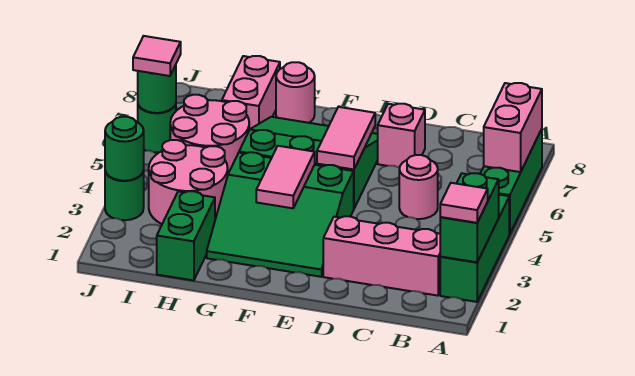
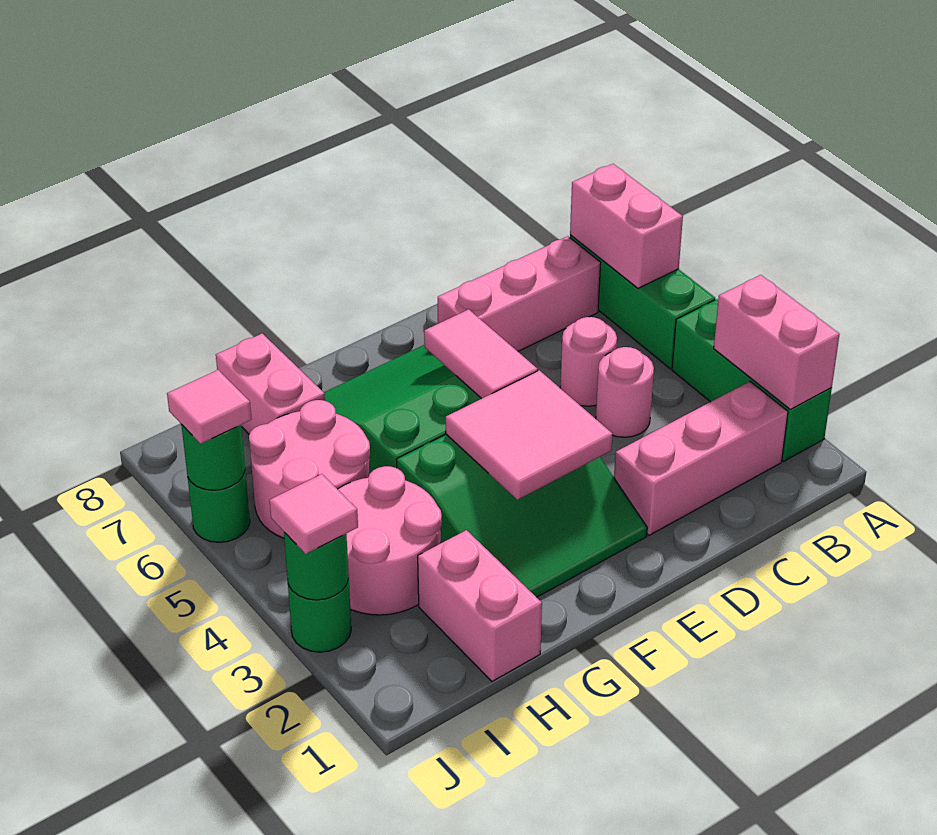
green brick A2:A3 level 2 -> pink brick A2:A3 level 2
pink tile A2 level 3 -> pink tile J3 level 3
pink brick D7 level 1 -> pink brick B7:D7 level 1
pink tile F3:F4 level 2 -> pink tile E3:F4 level 2
pink round brick G8 level 1 -> pink round brick C4 level 1
green brick H1:H2 level 1 -> pink brick H1:H2 level 1

